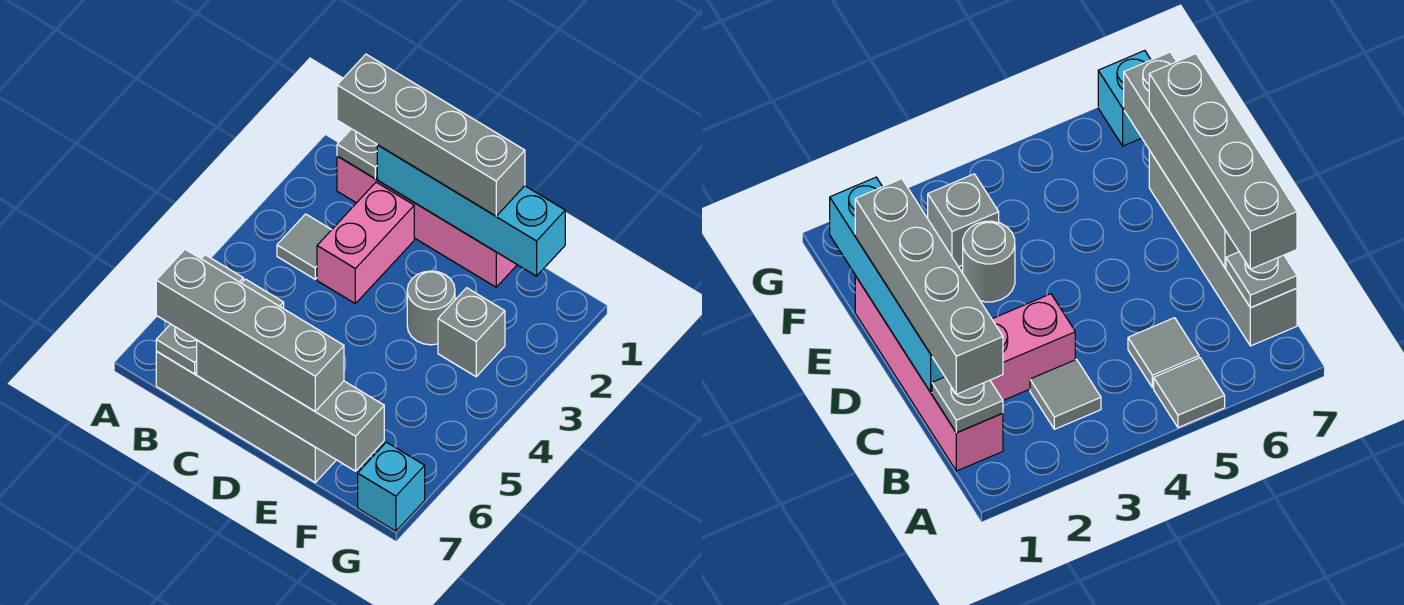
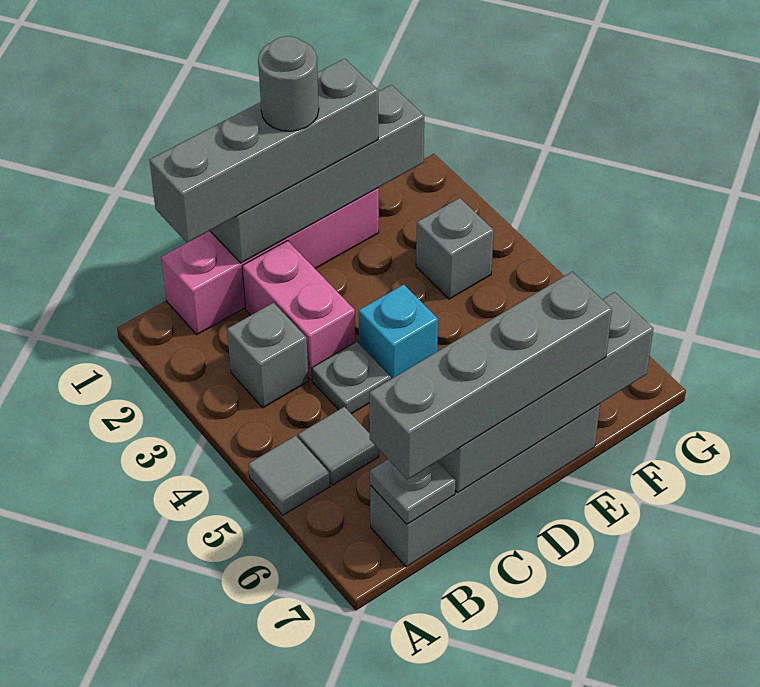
grey plate B1 level 2 -> grey plate C4 level 1
grey tile B3 level 1 -> grey brick B3 level 1
cyan brick C1:F1 level 2 -> grey brick C1:F1 level 2
grey round brick E3 level 1 -> grey round brick D1 level 4
cyan brick G7 level 1 -> cyan brick D4 level 1

